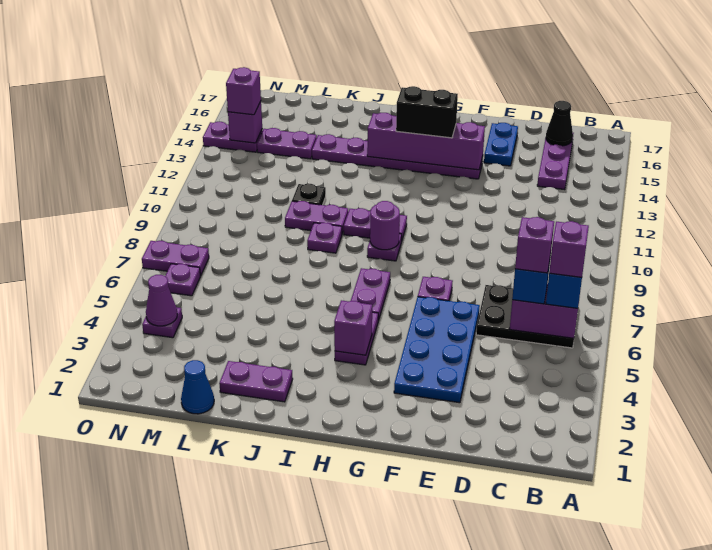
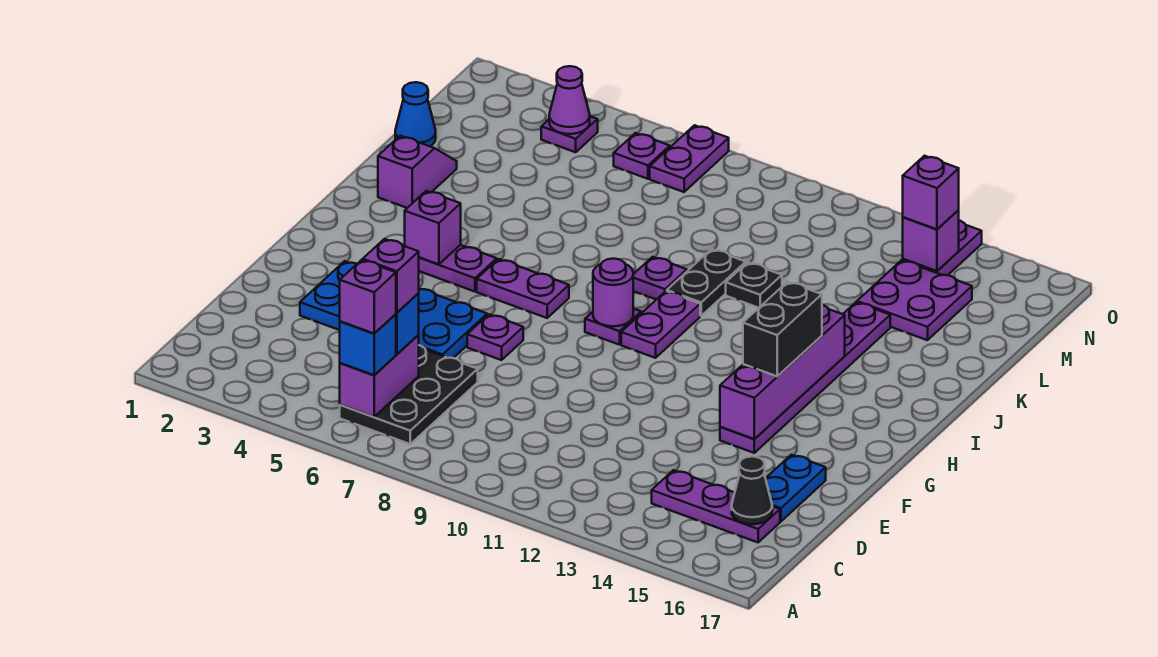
blue plate E15:E16 level 1 -> blue plate D16:E16 level 1
purple plate J2:K2 level 1 -> purple slope J2:K2 level 1 top J
purple plate J10:K10 level 1 -> black plate J10:K10 level 1
purple plate L14:M14 level 1 -> purple plate L14:M15 level 1

